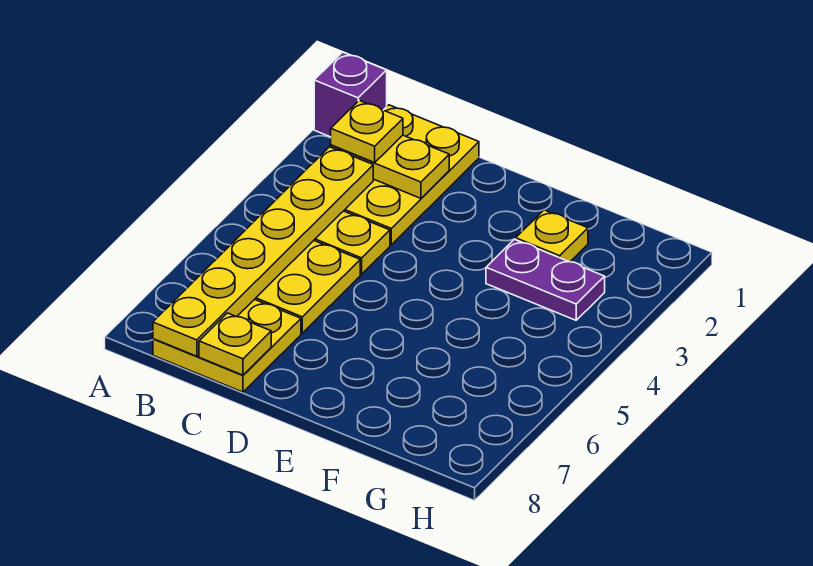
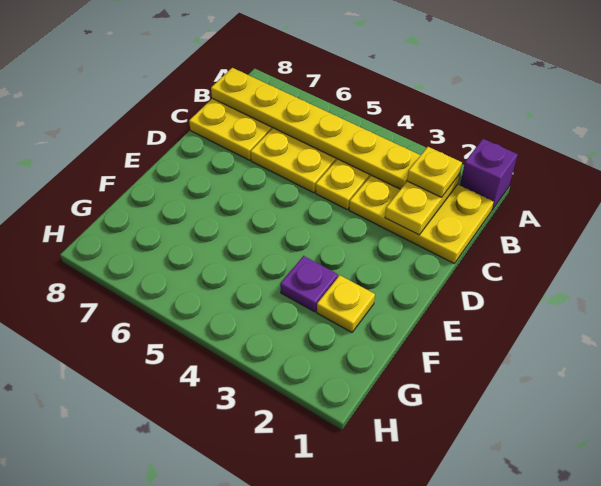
yellow plate C8 level 2 -> none
purple plate F3:G3 level 1 -> purple plate F3 level 1

